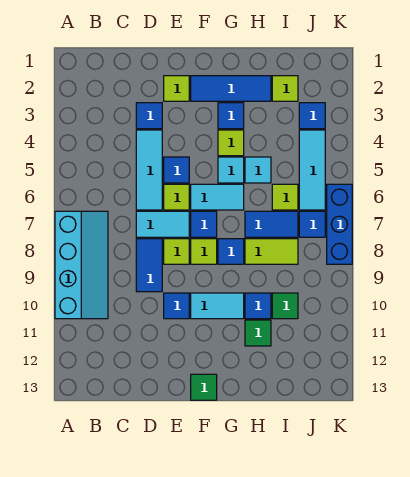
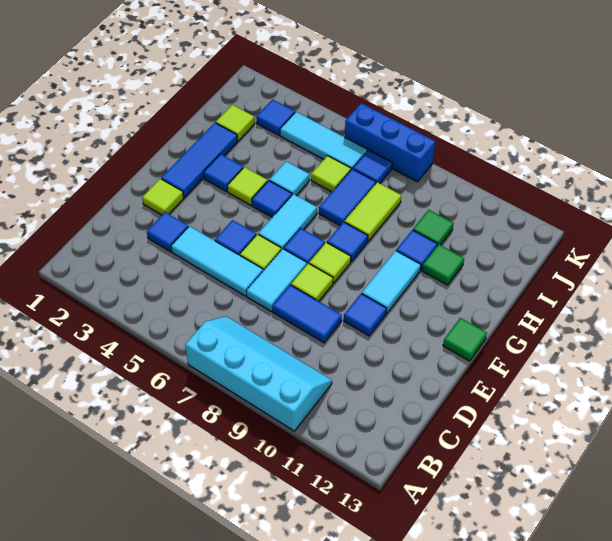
cyan tile G5 level 1 -> blue tile G5 level 1

